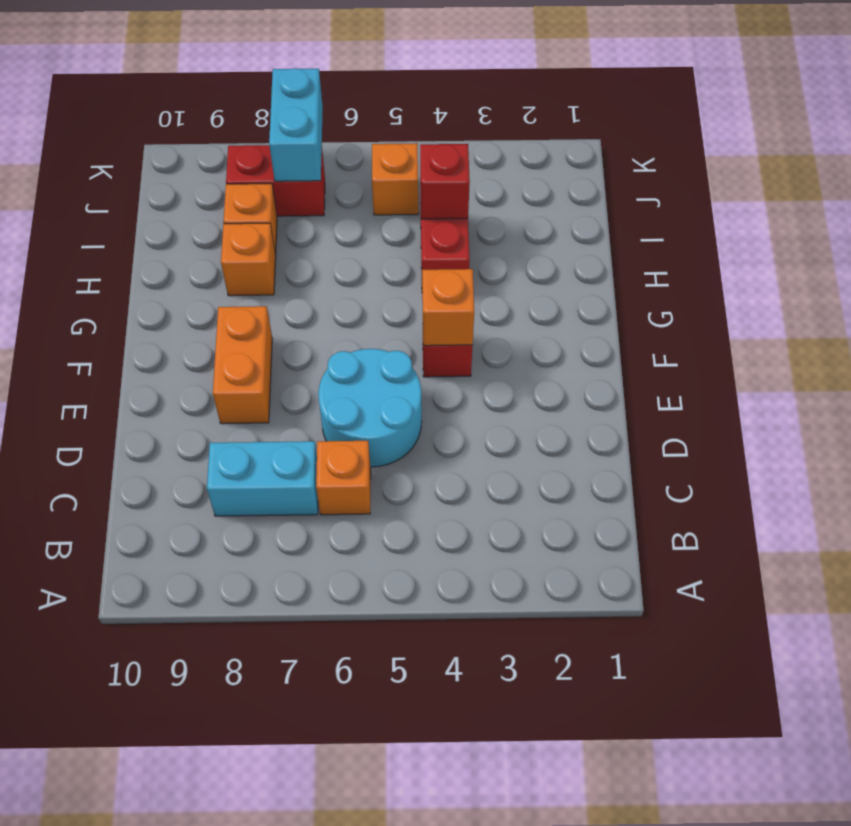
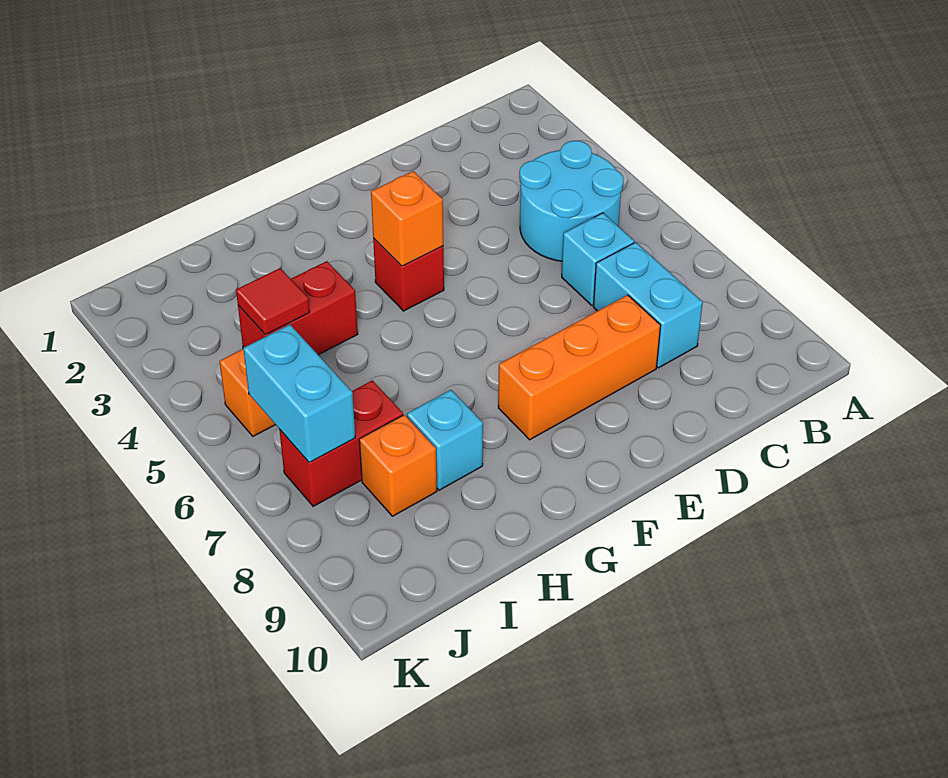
orange brick C6 level 1 -> cyan brick C6 level 1
cyan round brick D5:E6 level 1 -> cyan round brick B4:C5 level 1
orange brick E8:F8 level 1 -> orange brick D8:F8 level 1
orange brick H8 level 1 -> cyan brick H8 level 1
red brick I4 level 2 -> red tile I4 level 2
red brick J7:J8 level 1 -> red brick I7:J7 level 1
cyan brick J7:K7 level 2 -> cyan brick J6:J7 level 2

